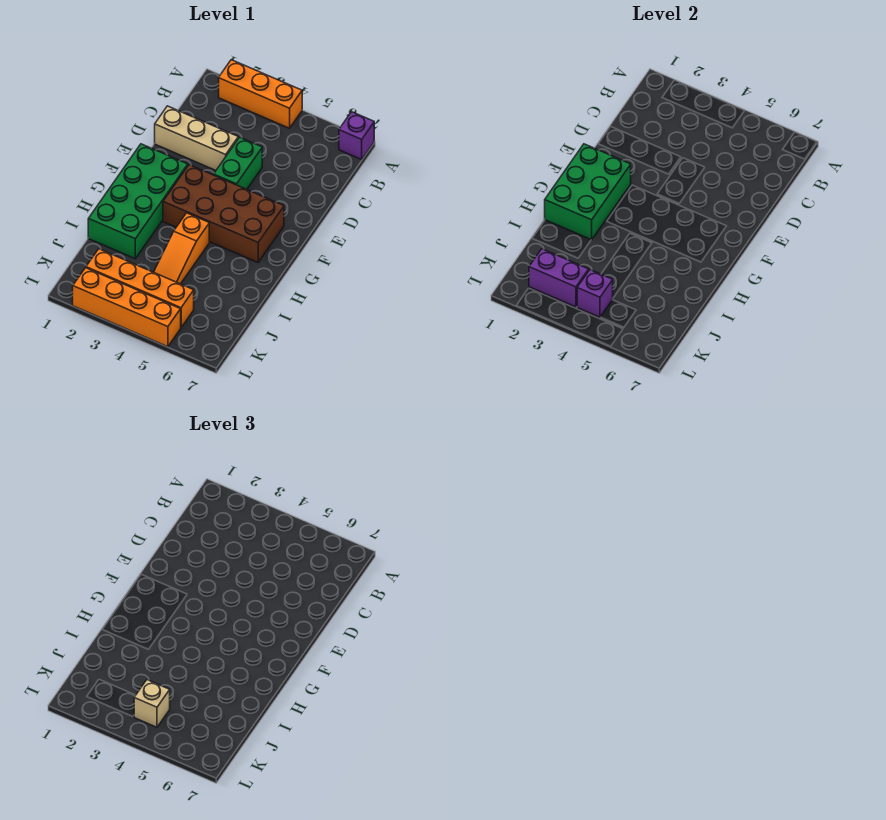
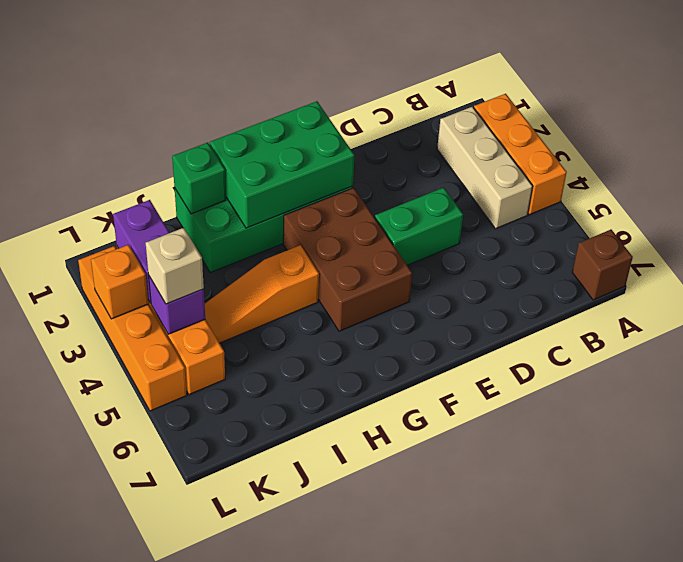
purple brick A7 level 1 -> brown brick A7 level 1
tan brick D1:D3 level 1 -> tan brick B2:B4 level 1
brown brick F3:G6 level 1 -> brown brick F3:G5 level 1
none -> green brick I1 level 2
none -> orange brick L3 level 2

